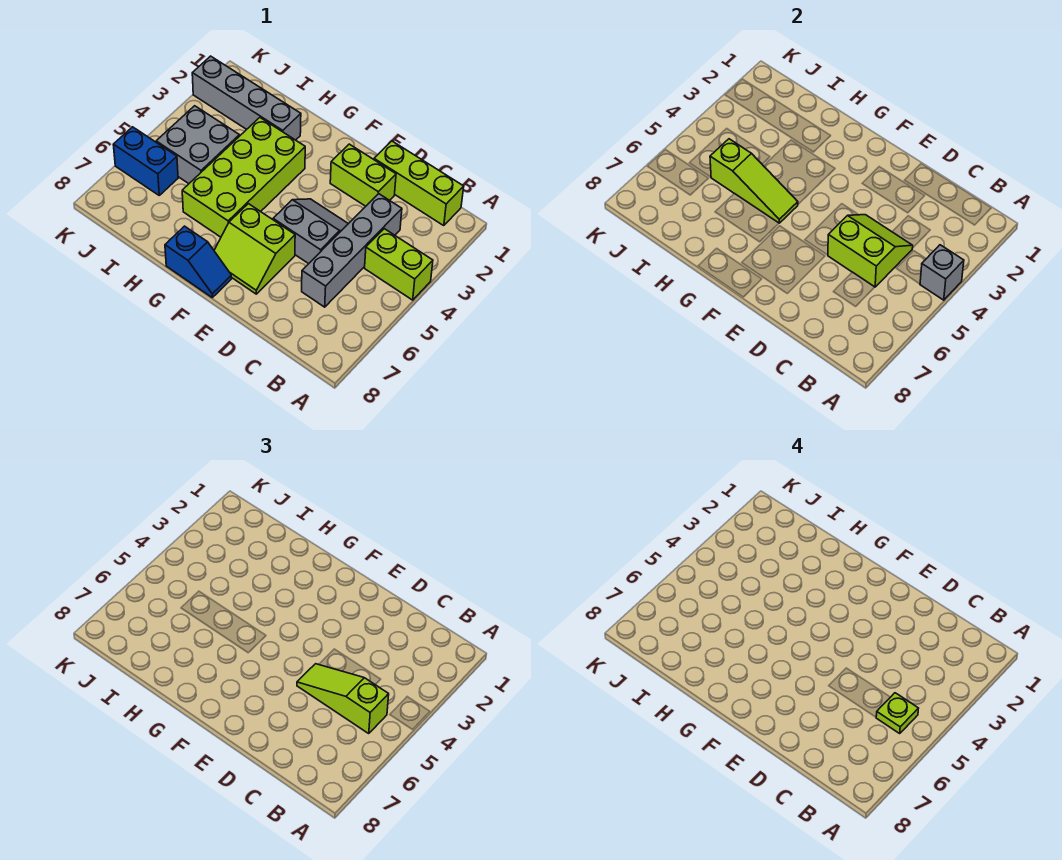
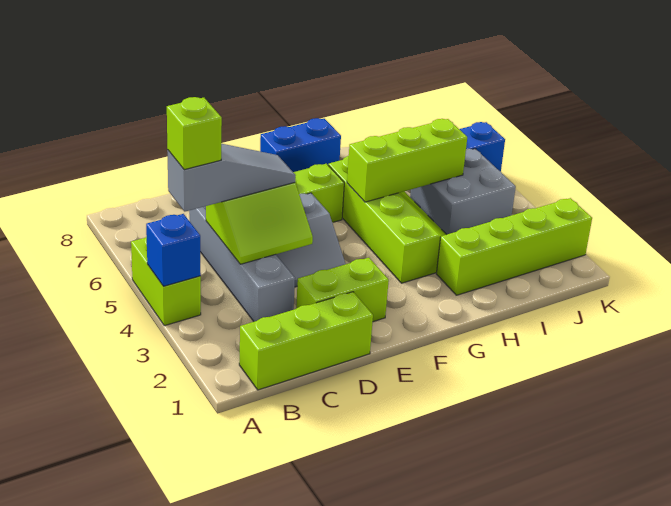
lime brick A4:B4 level 1 -> lime brick A4:A5 level 1
grey brick A4 level 2 -> blue brick A4 level 2
lime slope B5:D5 level 3 top B -> grey slope B5:D5 level 3 top B
lime plate B5 level 4 -> lime brick B5 level 4
blue slope F8:G8 level 1 top G -> blue brick F8:G8 level 1
lime brick G3:H6 level 1 -> lime slope G3:H6 level 1 top G
lime slope G5:I5 level 2 top I -> lime brick G5:I5 level 2
grey brick H2:K2 level 1 -> lime brick H2:K2 level 1

